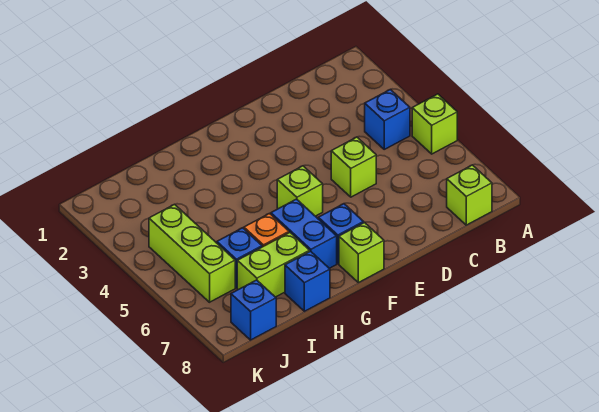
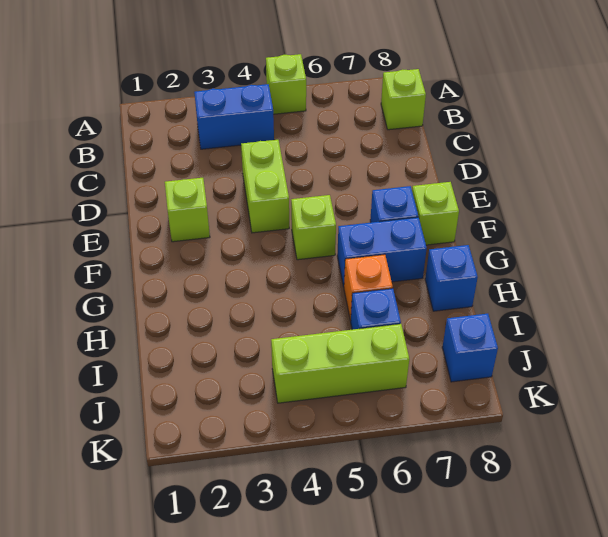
blue brick B4 level 1 -> blue brick B3:B4 level 1
lime brick D5 level 1 -> lime brick E2 level 1
lime brick H7:I7 level 1 -> lime brick D4:E4 level 1

